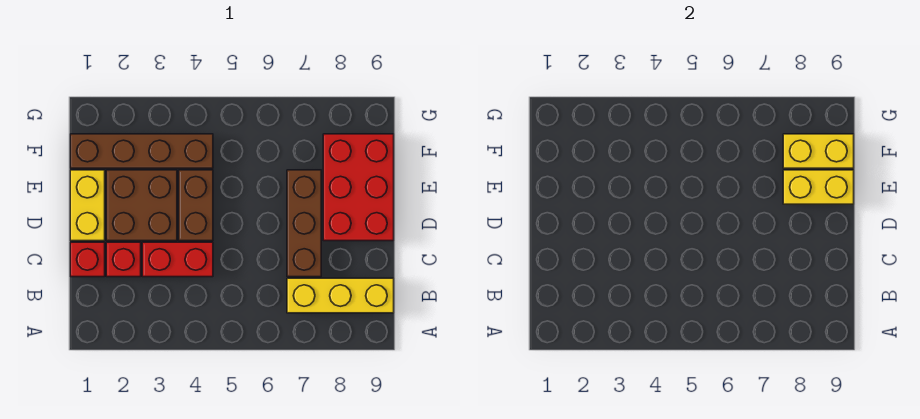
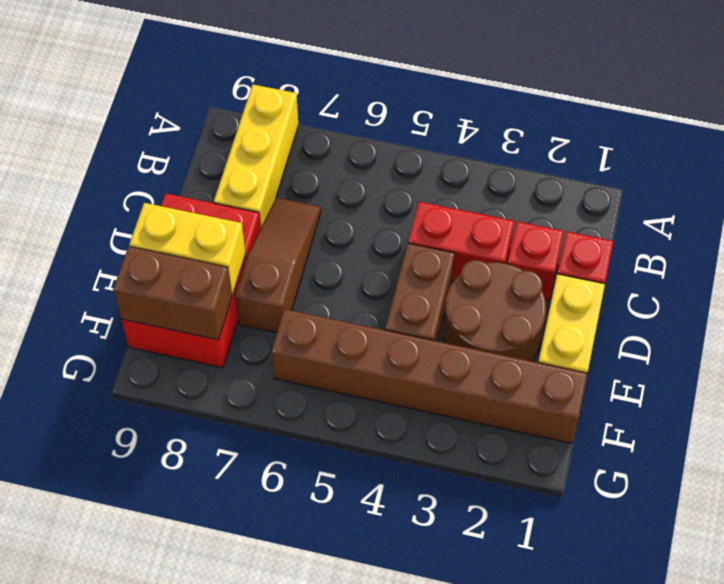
yellow brick B7:B9 level 1 -> yellow brick A8:C8 level 1
brown brick C7:E7 level 1 -> brown slope C7:E7 level 1 top E
brown brick D2:E3 level 1 -> brown round brick D2:E3 level 1
brown brick F1:F4 level 1 -> brown brick F1:F6 level 1
yellow brick F8:F9 level 2 -> brown brick F8:F9 level 2

